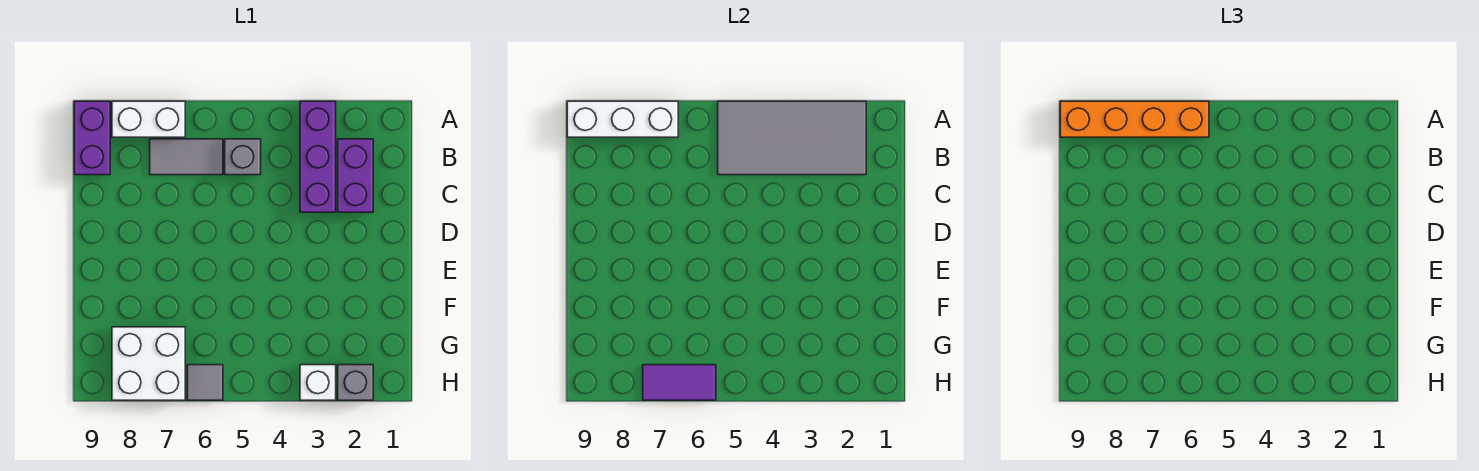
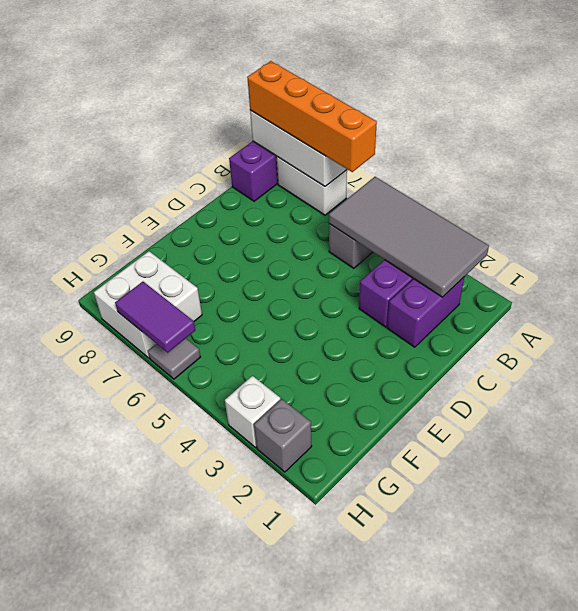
grey tile B6:B7 level 1 -> none

